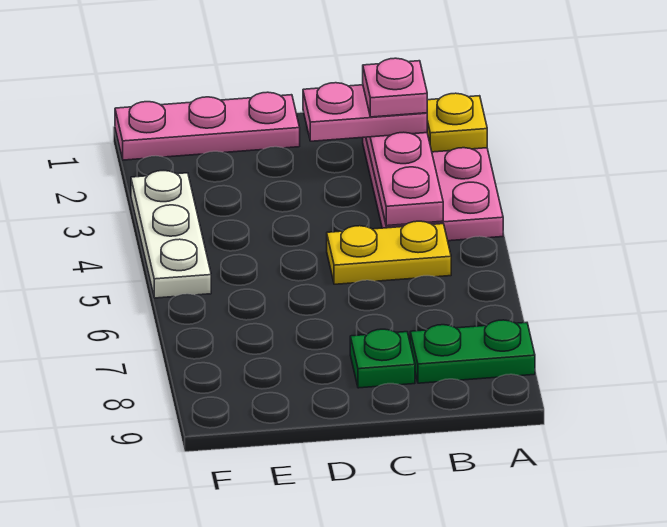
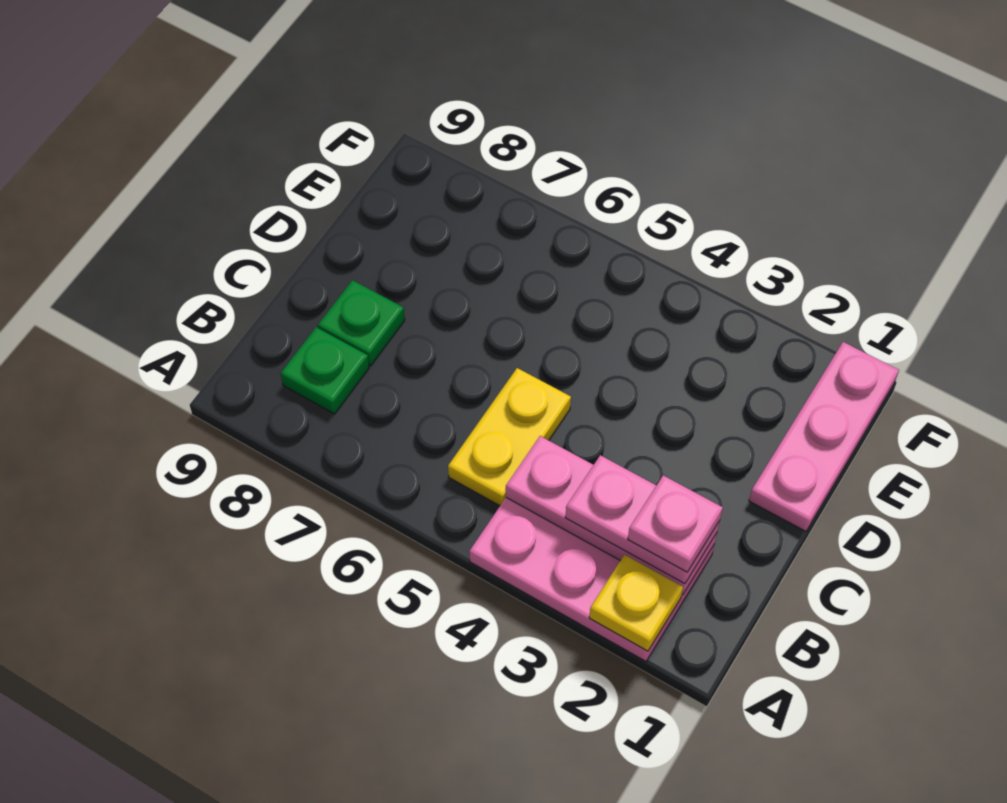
green plate A8:B8 level 1 -> green plate B8 level 1
pink plate B2:C2 level 3 -> pink plate B2:B3 level 3
white plate F3:F5 level 1 -> none

